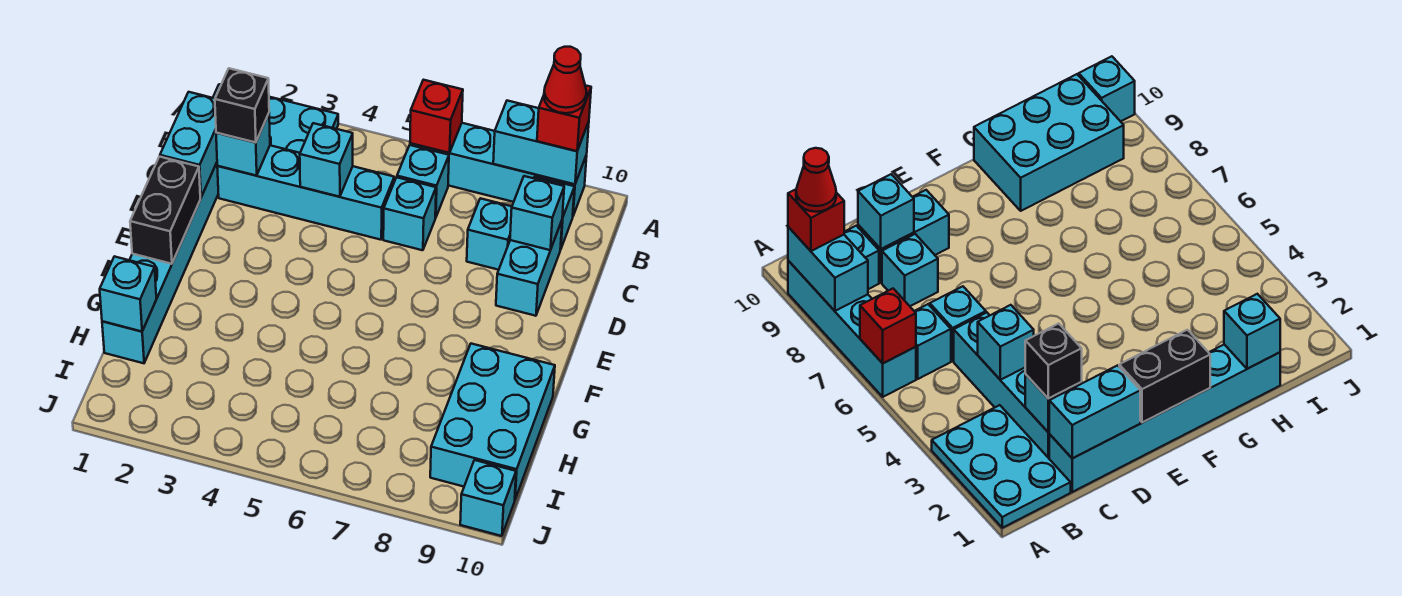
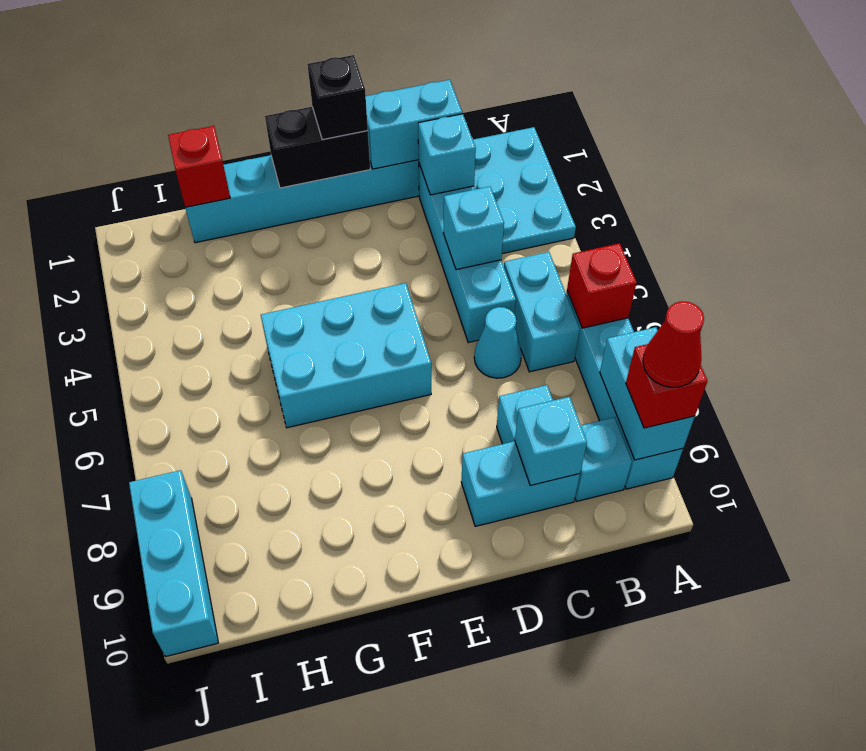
cyan brick B6 level 1 -> cyan brick B5:B6 level 1
black brick C2 level 3 -> black brick E1 level 3
cyan brick C6 level 1 -> cyan cone C6 level 1
cyan brick G9:I10 level 1 -> cyan brick E5:G6 level 1
cyan brick H1 level 2 -> red brick H1 level 2
cyan brick J10 level 1 -> cyan brick J8:J10 level 1

